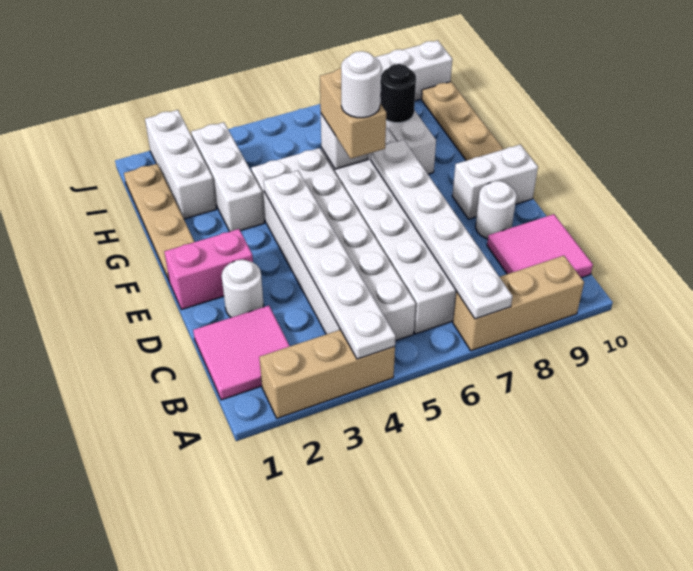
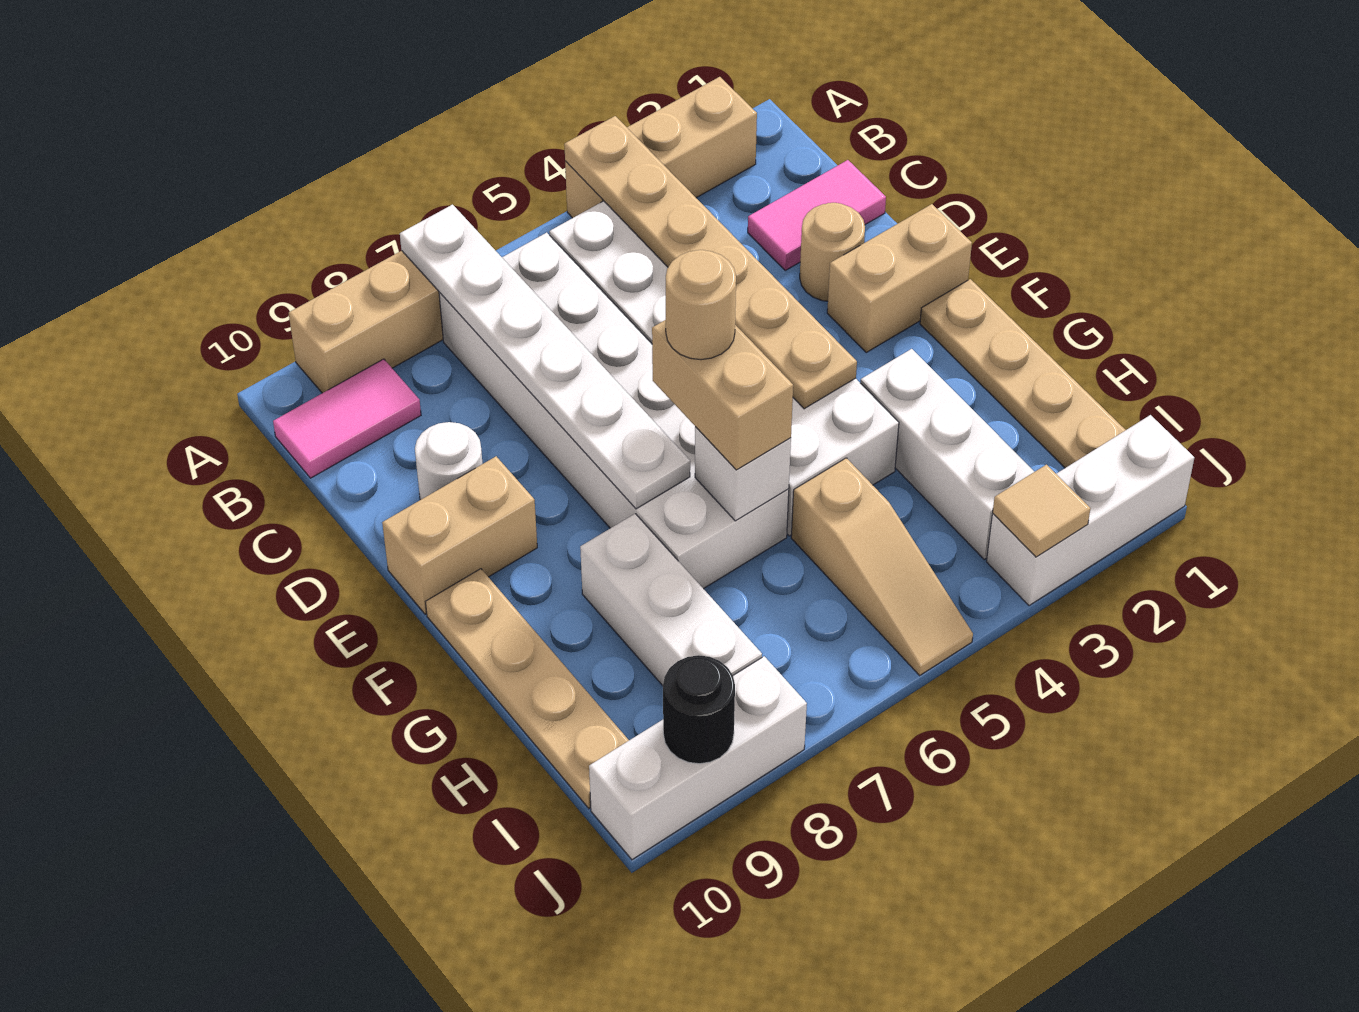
white plate A4:F4 level 2 -> tan plate A4:F4 level 2
pink tile B1:C2 level 1 -> pink tile C1:C2 level 1
pink tile B9:C10 level 1 -> pink tile B9:B10 level 1
white round brick D2 level 1 -> tan round brick D2 level 1
pink brick E1:E2 level 1 -> tan brick E1:E2 level 1
white brick E9:E10 level 1 -> tan brick E9:E10 level 1
white round brick F6 level 4 -> tan round brick F6 level 4
white brick H2:J2 level 1 -> white brick J1:J3 level 1
none -> tan slope H5:J5 level 1 top H
black round brick H8 level 2 -> black round brick J9 level 2
none -> tan tile J3 level 2

